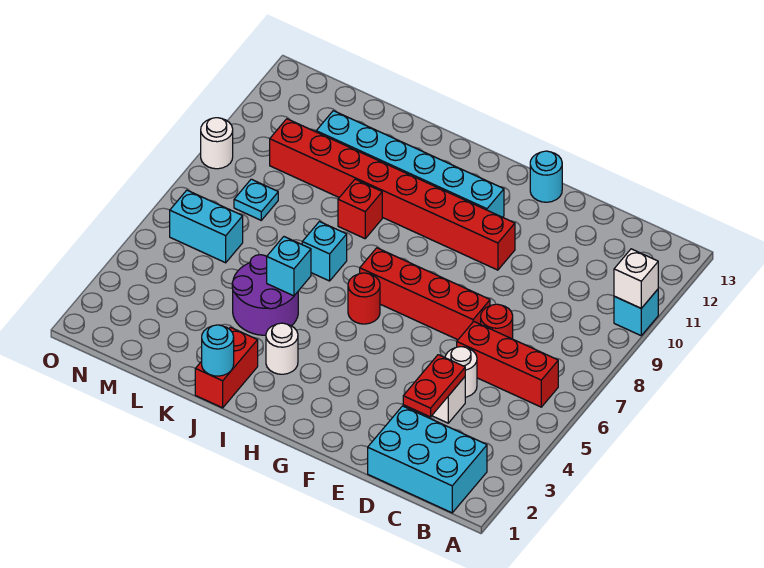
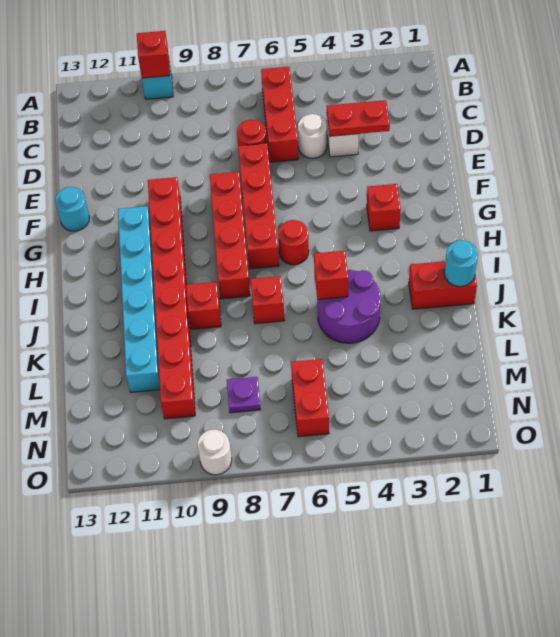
white brick A10 level 2 -> red brick A10 level 2
cyan brick B1:D2 level 1 -> none
none -> red brick F8:I8 level 1
none -> red brick G3 level 1
white round brick I3 level 1 -> none
cyan brick J5 level 2 -> red brick J5 level 2
cyan brick J7 level 1 -> red brick J7 level 1
cyan brick M6:N6 level 1 -> red brick M6:N6 level 1
cyan plate M8 level 1 -> purple plate M8 level 1

